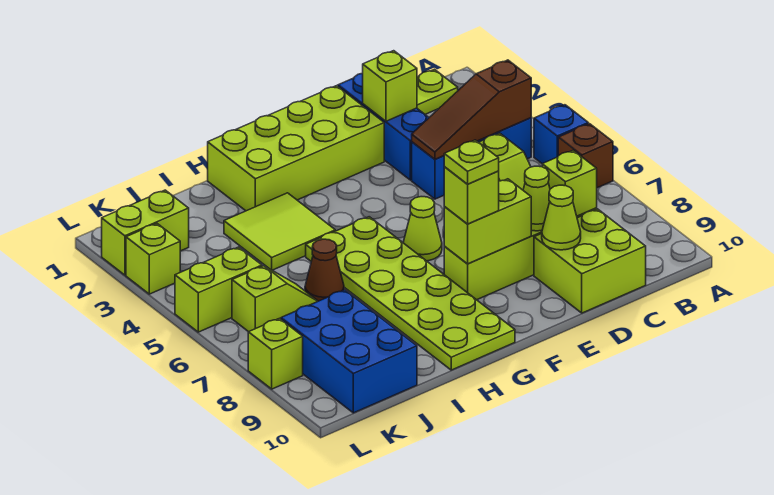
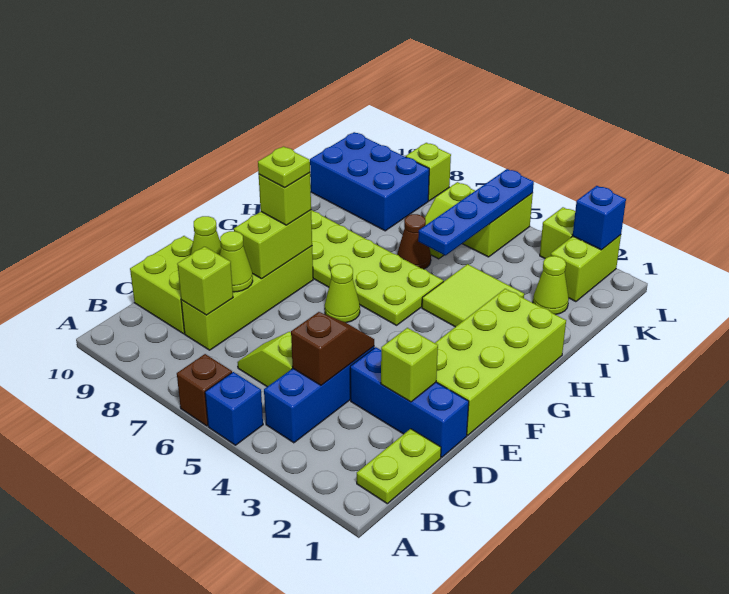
brown slope B4:D4 level 2 top B -> brown slope C4:D4 level 2 top C
none -> blue plate I5:L5 level 2
none -> lime cone J2 level 1
none -> blue brick L2 level 2

